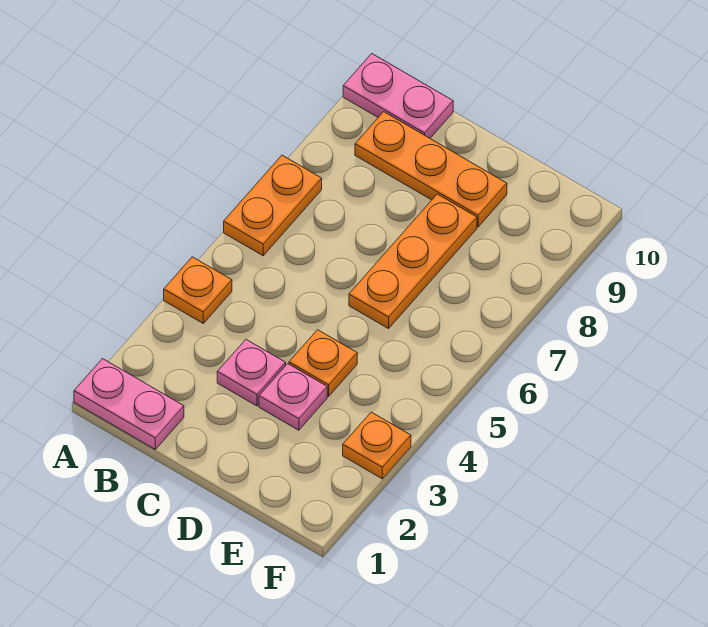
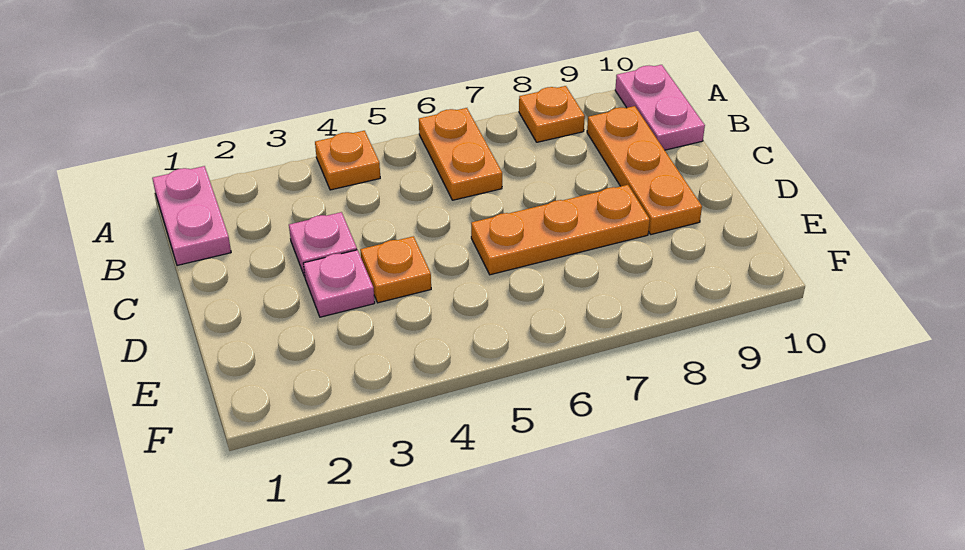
orange plate A6:A7 level 1 -> orange plate A6:B6 level 1
orange plate F3 level 1 -> orange plate A8 level 1

